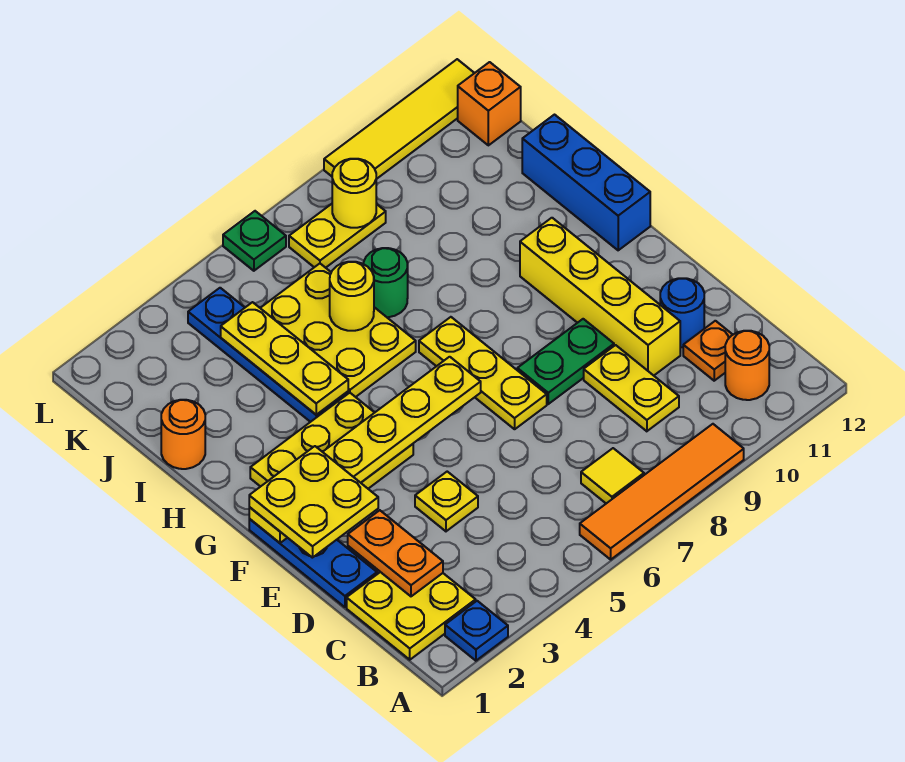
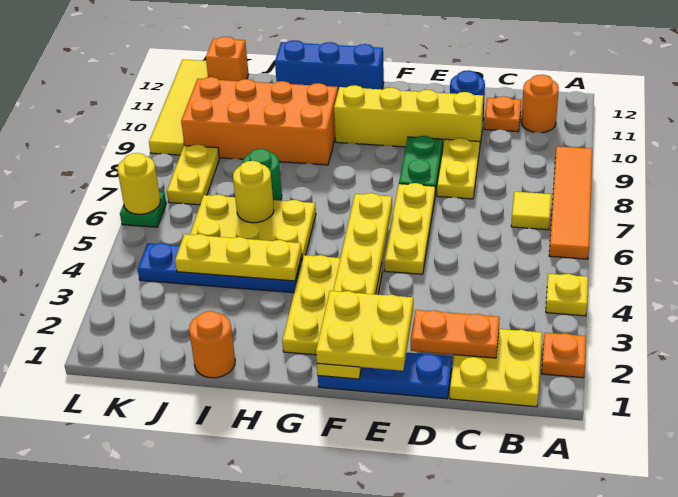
blue plate A2 level 1 -> orange plate A2 level 1
yellow plate C9:D9 level 1 -> yellow plate D8:D9 level 1
yellow plate D4 level 1 -> yellow plate A4 level 1
yellow plate E7:G7 level 1 -> yellow plate E5:E7 level 1
none -> orange brick H9:K10 level 1
yellow round brick K8 level 2 -> yellow round brick L6 level 2

